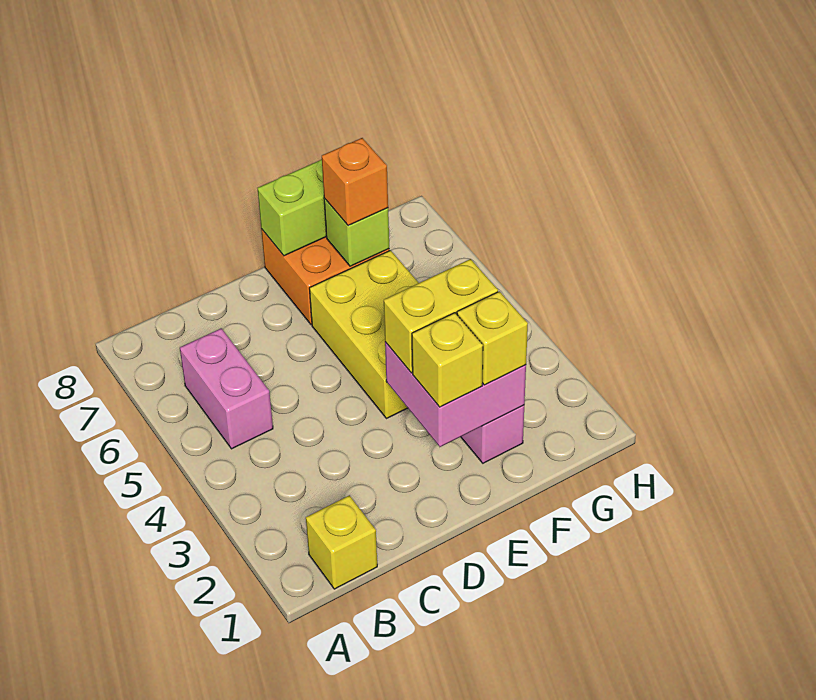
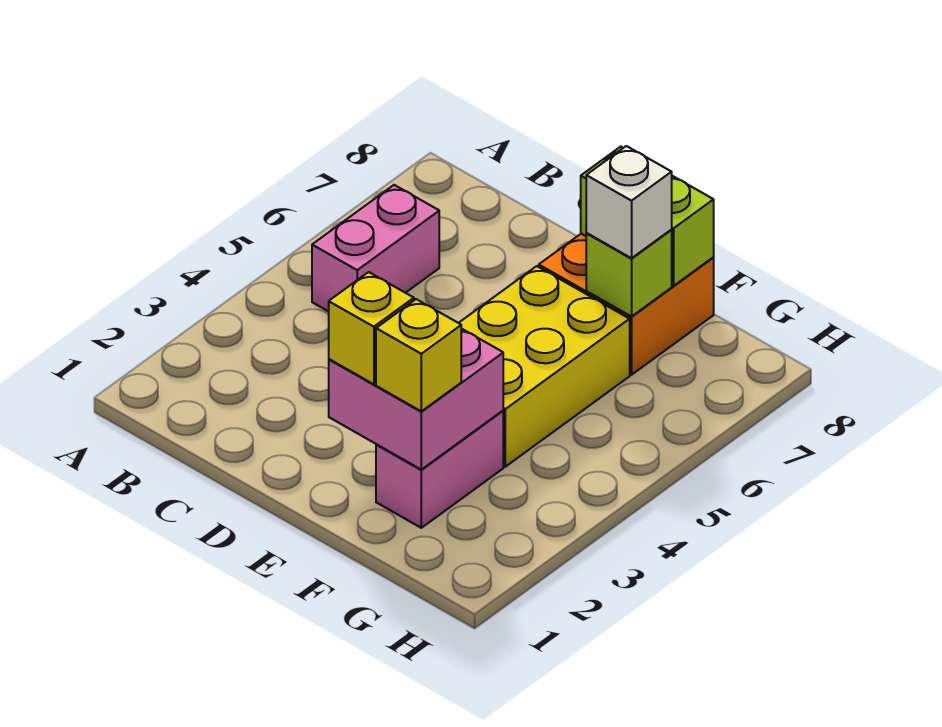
yellow brick B1 level 1 -> none
yellow brick E3:F3 level 3 -> none
orange brick F7 level 3 -> white brick F7 level 3

